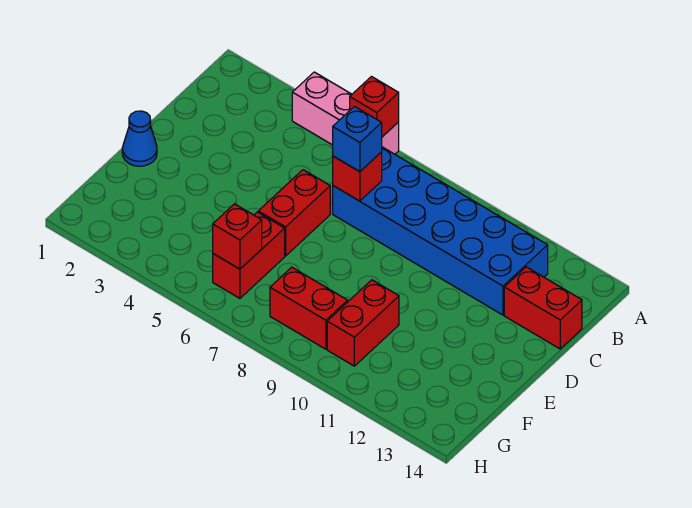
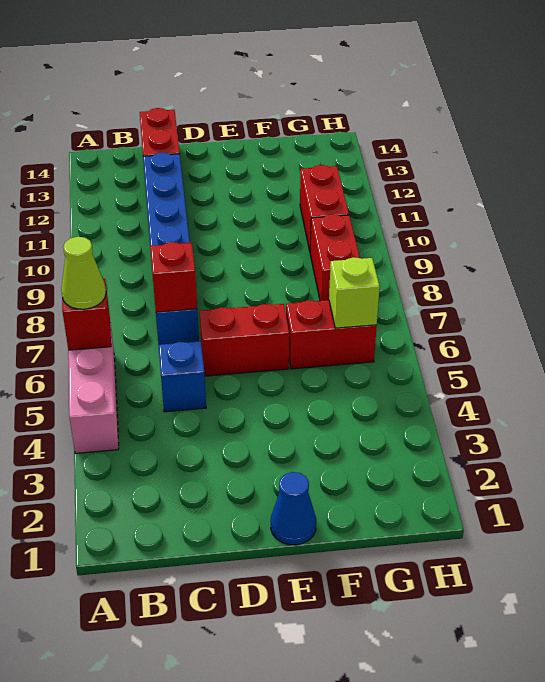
none -> lime cone A6 level 3
blue brick B7:C12 level 1 -> blue brick C7:C12 level 1
blue brick C7 level 3 -> blue brick C5 level 1
red brick F10:G10 level 1 -> red brick G10:G11 level 1
red brick G6 level 2 -> lime brick G6 level 2

